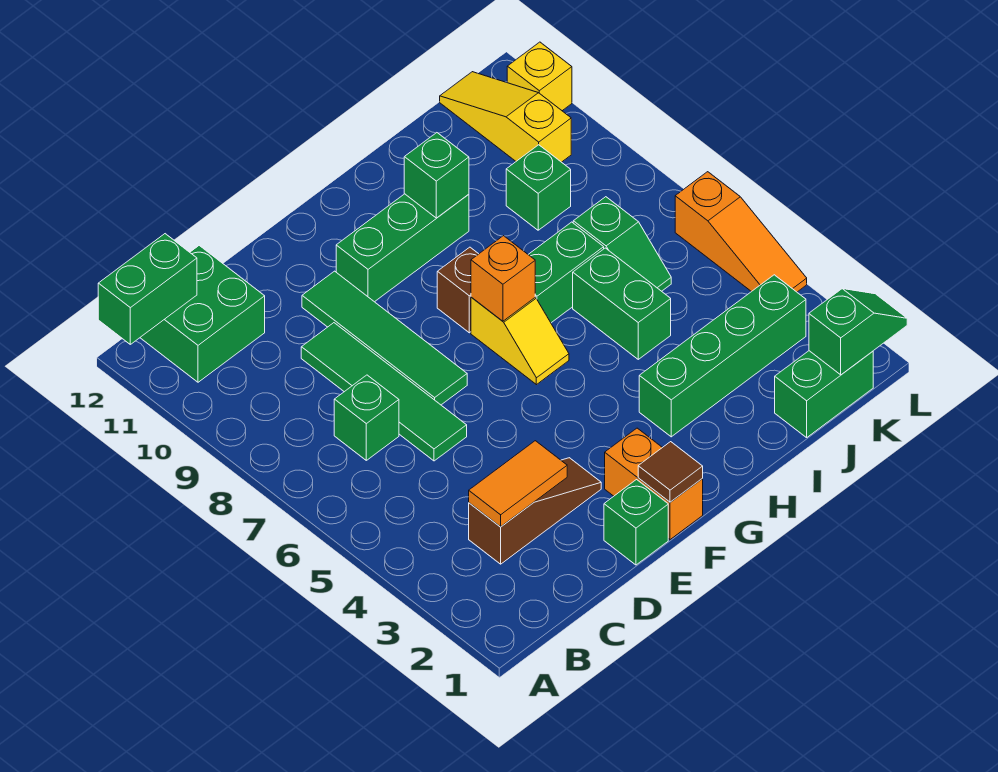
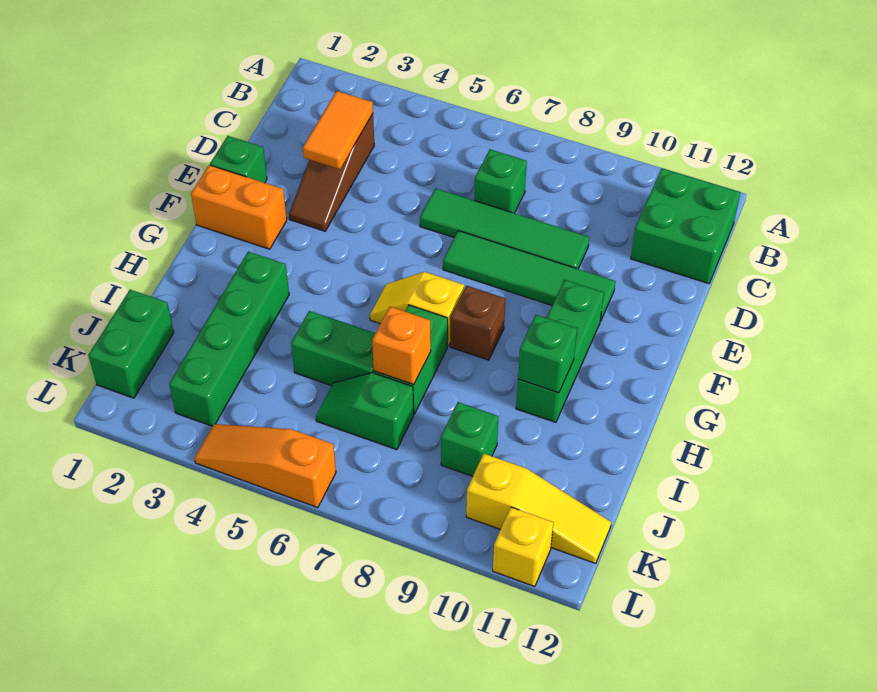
green brick A12:B12 level 2 -> none
brown tile F1 level 2 -> none
orange brick G7 level 2 -> orange brick I7 level 2
green slope K1:L1 level 2 top K -> none

